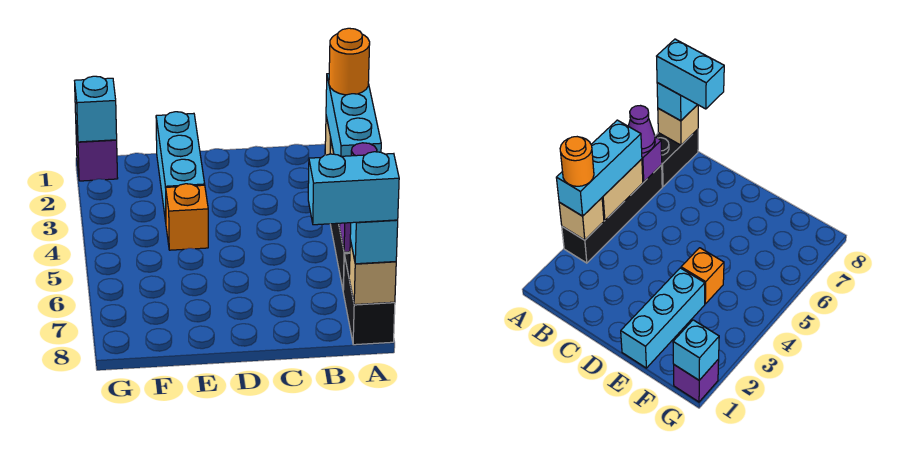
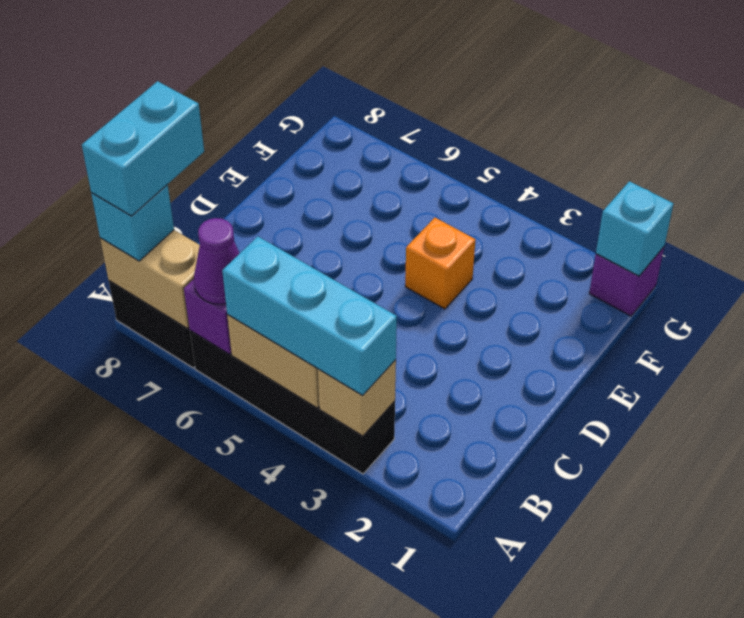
orange round brick A3 level 4 -> none
tan brick A8 level 2 -> tan brick A7:A8 level 2
cyan brick E1:E3 level 1 -> none

